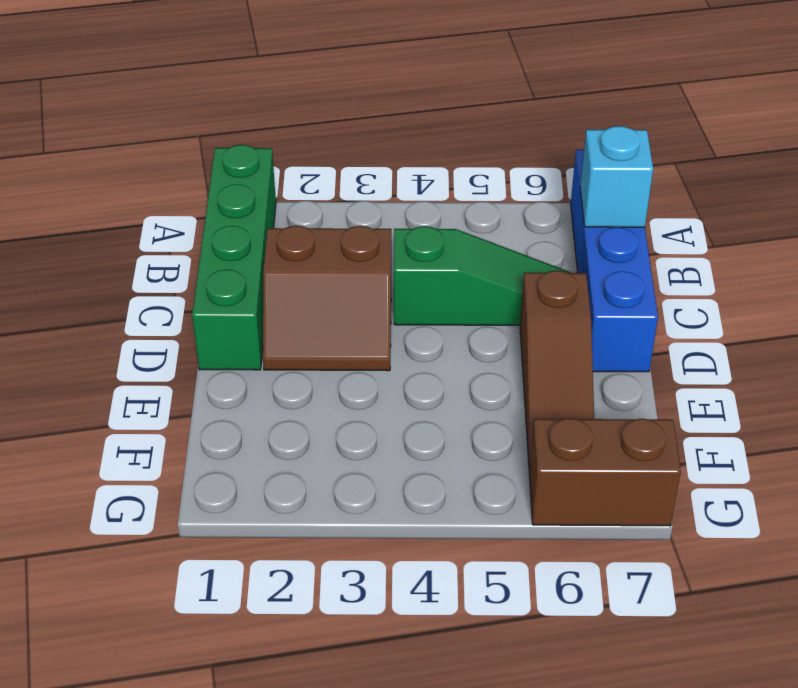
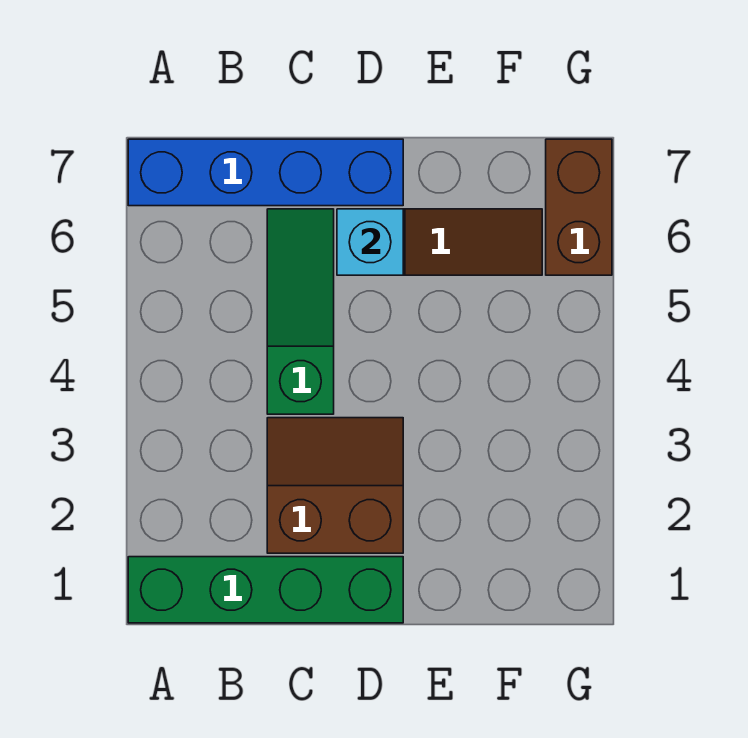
cyan brick B7 level 2 -> cyan brick D6 level 2
brown slope C2:D3 level 1 top C -> brown slope C2:D3 level 1 top 2

